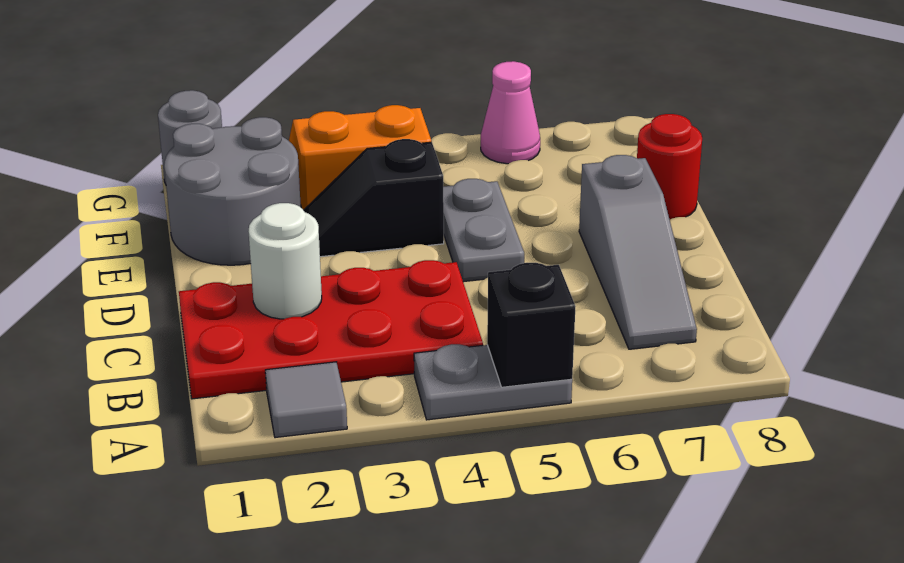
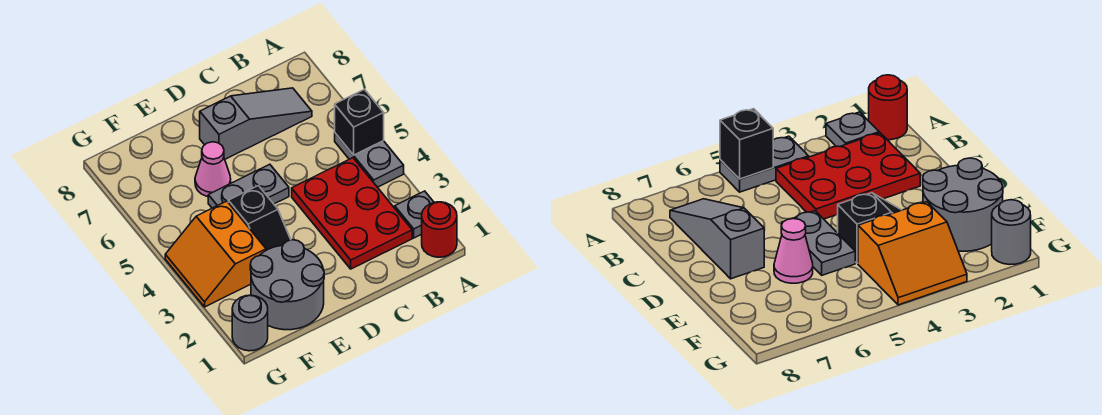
grey tile A2 level 1 -> grey plate A2 level 1
red plate B1:C4 level 1 -> red plate B2:C4 level 1
white round brick C2 level 2 -> none
red round brick E8 level 1 -> red round brick A1 level 1
pink cone G6 level 1 -> pink cone E6 level 1

